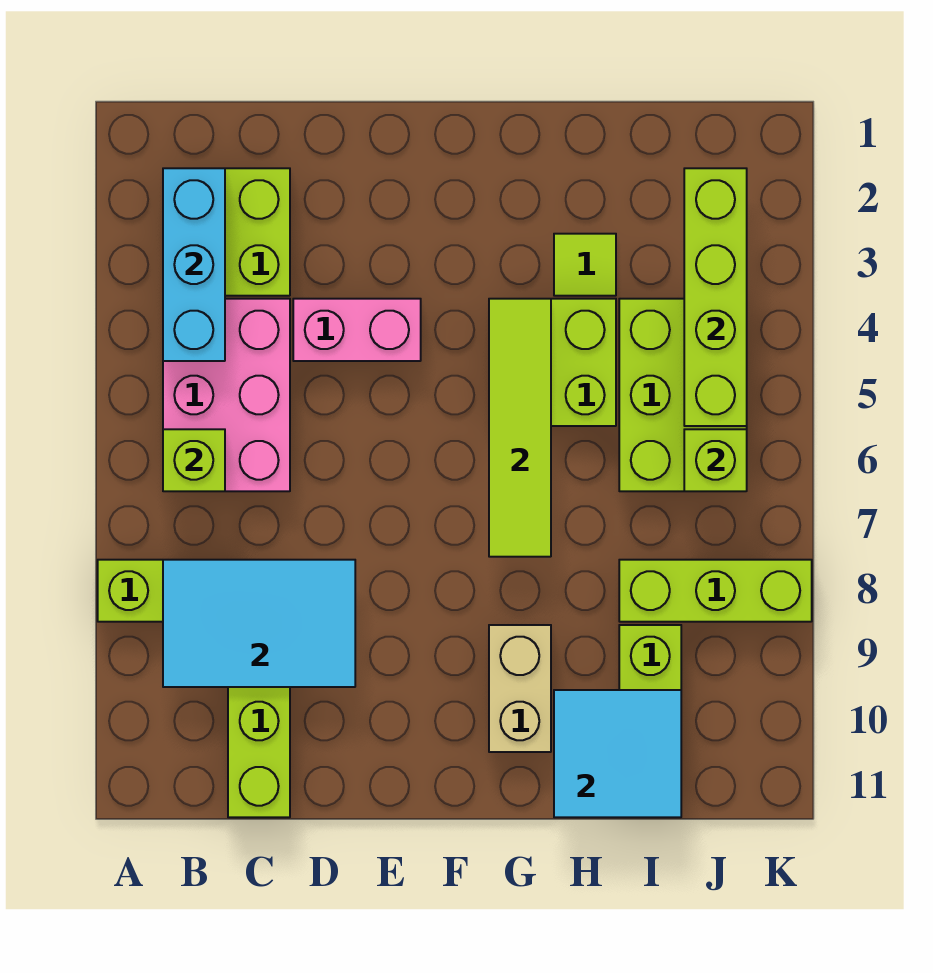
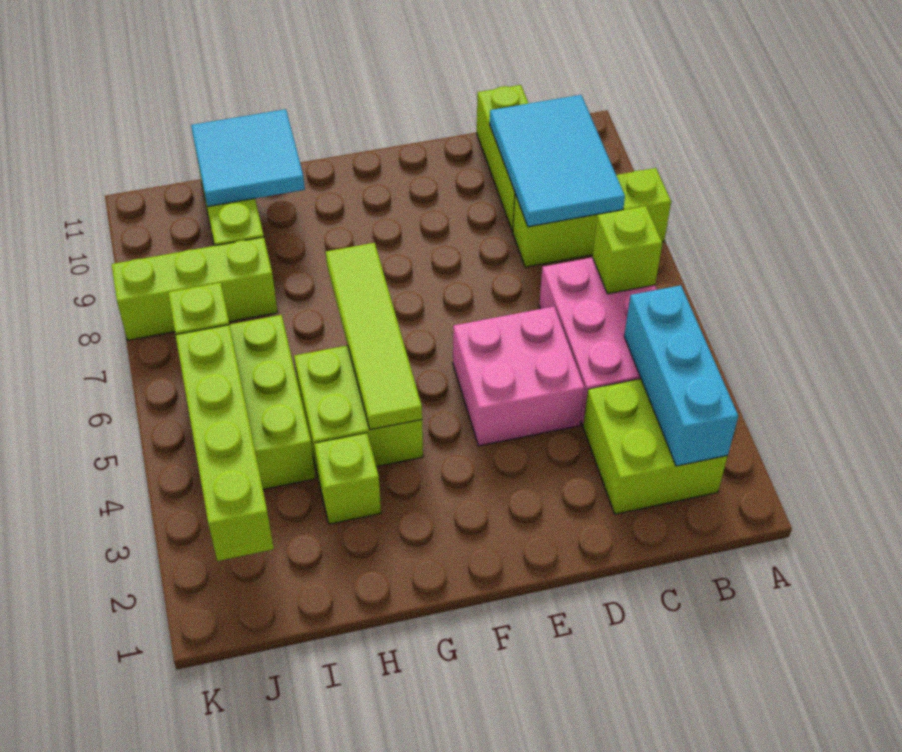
cyan tile B8:D9 level 2 -> cyan tile B8:C10 level 2
pink brick D4:E4 level 1 -> pink brick D4:E5 level 1
tan brick G9:G10 level 1 -> none
lime tile H3 level 1 -> lime brick H3 level 1

